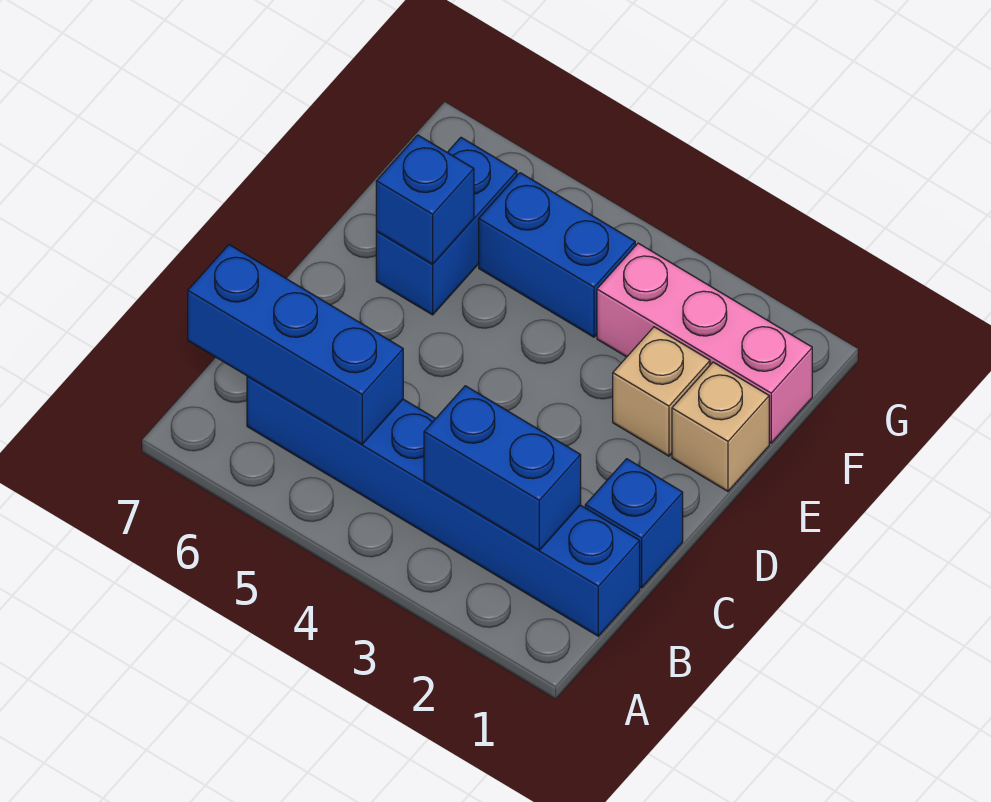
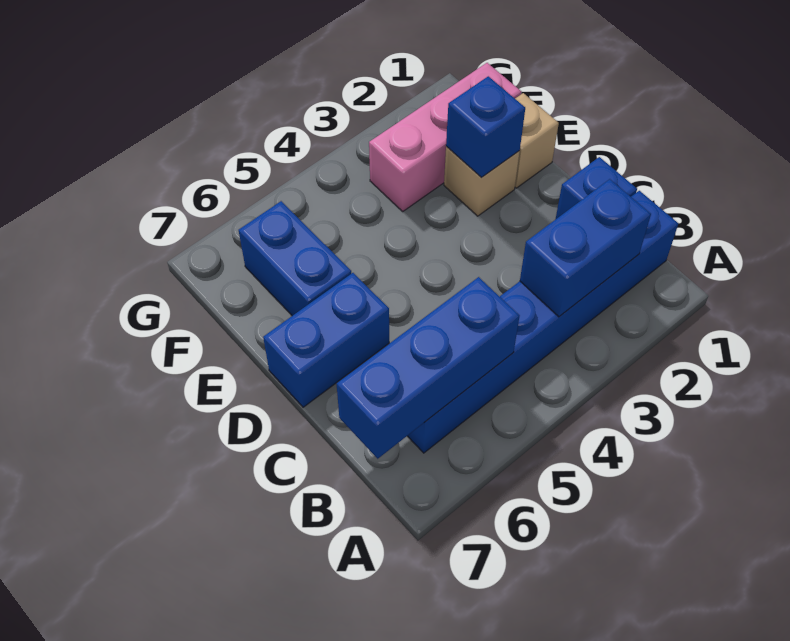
blue brick E6 level 2 -> blue brick E2 level 2
blue brick F4:F5 level 1 -> blue brick D6:D7 level 1

